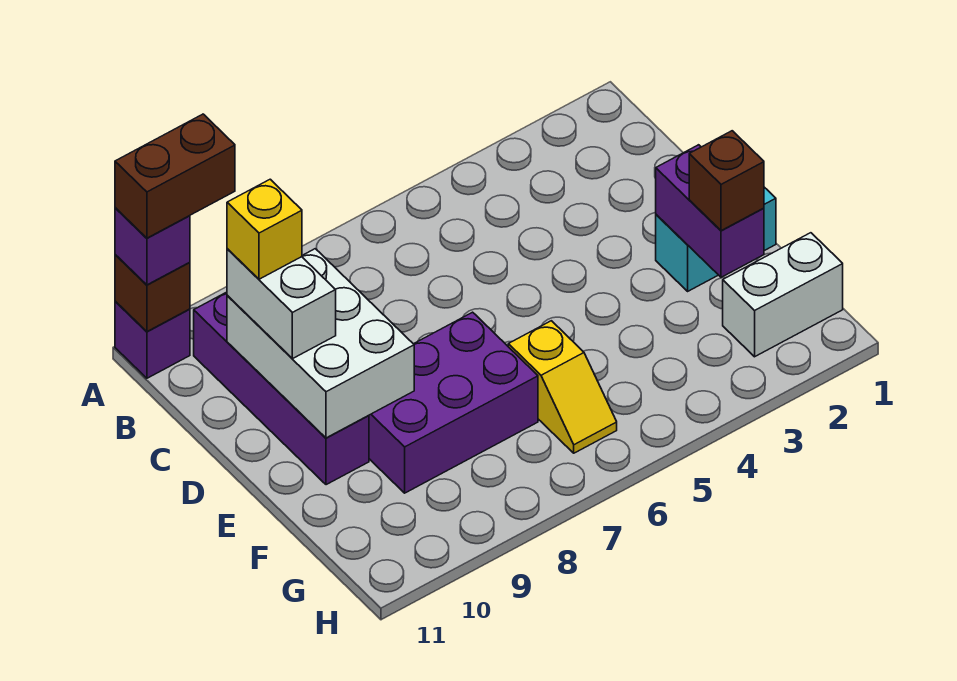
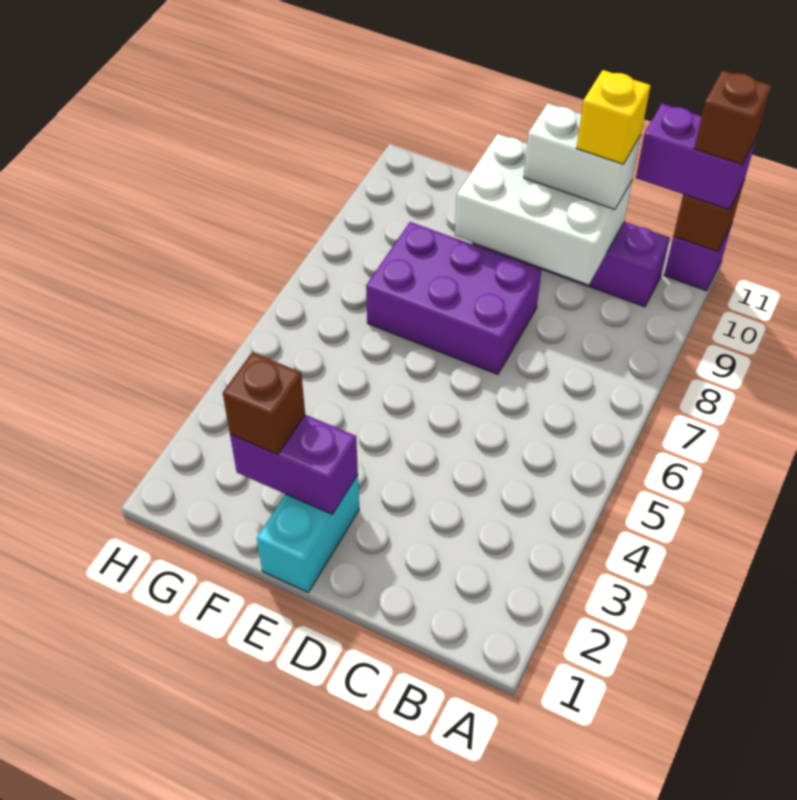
brown brick A10:A11 level 4 -> brown brick A11 level 4
purple brick A11 level 3 -> purple brick A11:B11 level 3
purple brick E7:F9 level 1 -> purple brick D7:F8 level 1
yellow slope F6:G6 level 1 top F -> none
white brick G1:G2 level 1 -> none

